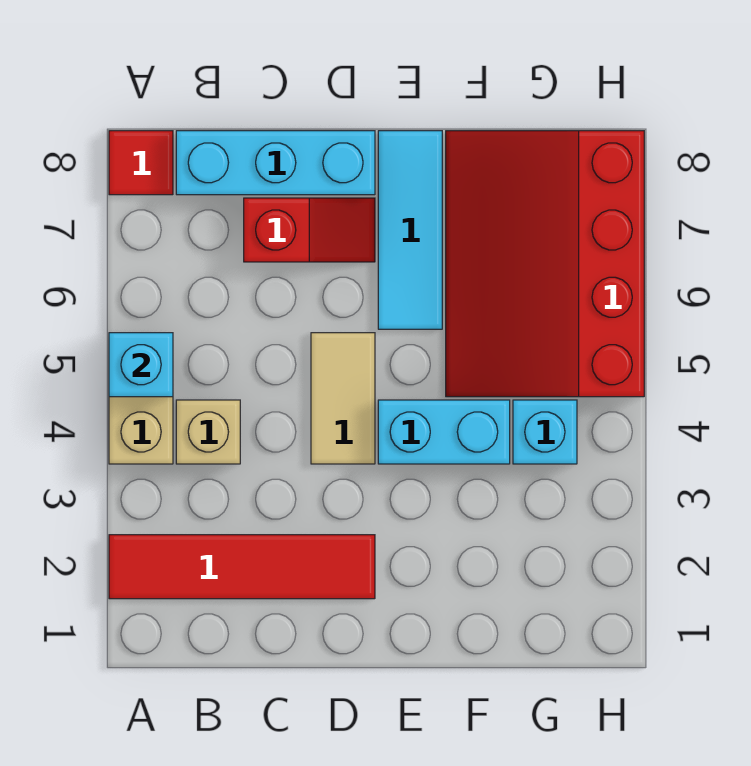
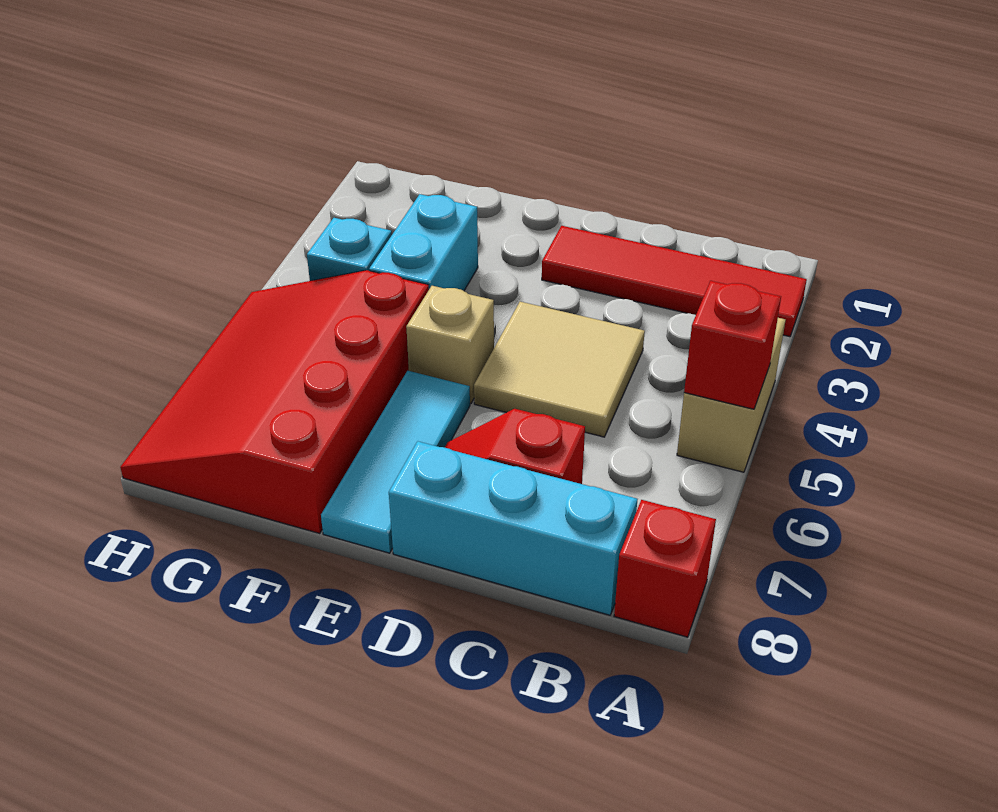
cyan brick A5 level 2 -> red brick A5 level 2
red tile A8 level 1 -> red brick A8 level 1
tan brick B4 level 1 -> tan brick E5 level 1
tan tile D4:D5 level 1 -> tan tile C4:D5 level 1
cyan brick E4:F4 level 1 -> cyan brick F3:F4 level 1
red slope F5:H8 level 1 top H -> red slope F5:H8 level 1 top F

